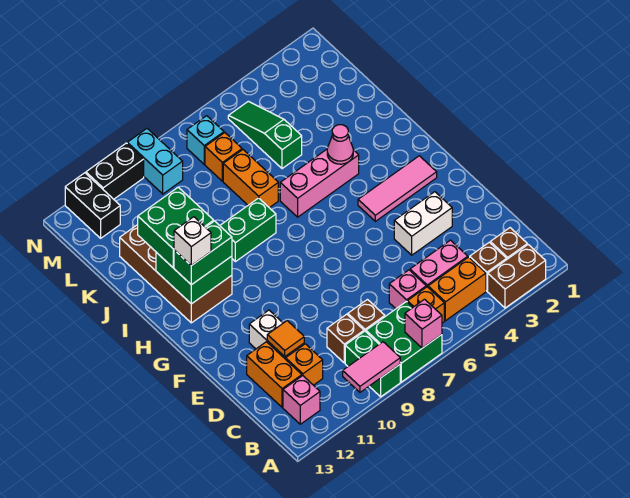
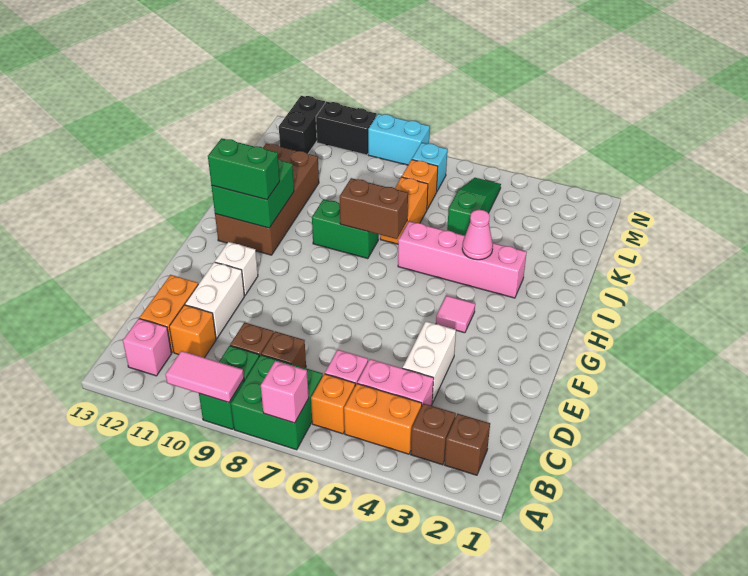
brown brick A2:A3 level 1 -> brown brick I7:I8 level 2
orange tile D11 level 2 -> none
white brick E3:E4 level 1 -> white brick D4:E4 level 1
pink tile G2:G4 level 1 -> pink tile G4 level 1
white brick H12 level 4 -> white brick F11 level 1
pink brick I4:I6 level 1 -> pink brick I3:I6 level 1
green brick I11:J12 level 3 -> none
cyan brick M9:N9 level 1 -> cyan brick N8:N9 level 1

